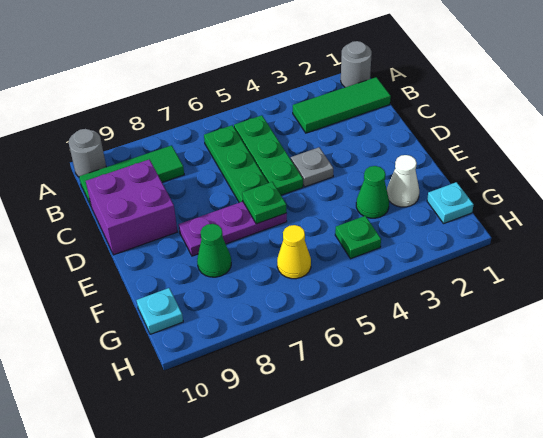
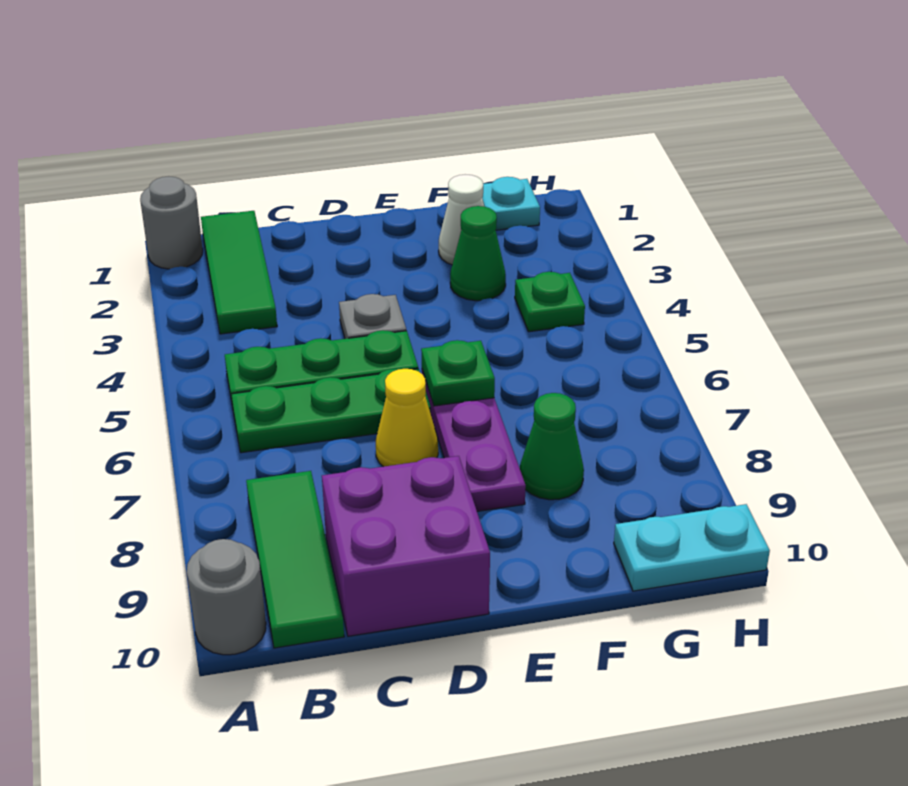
yellow cone G6 level 1 -> yellow cone D7 level 1
cyan plate G10 level 1 -> cyan plate G10:H10 level 1

